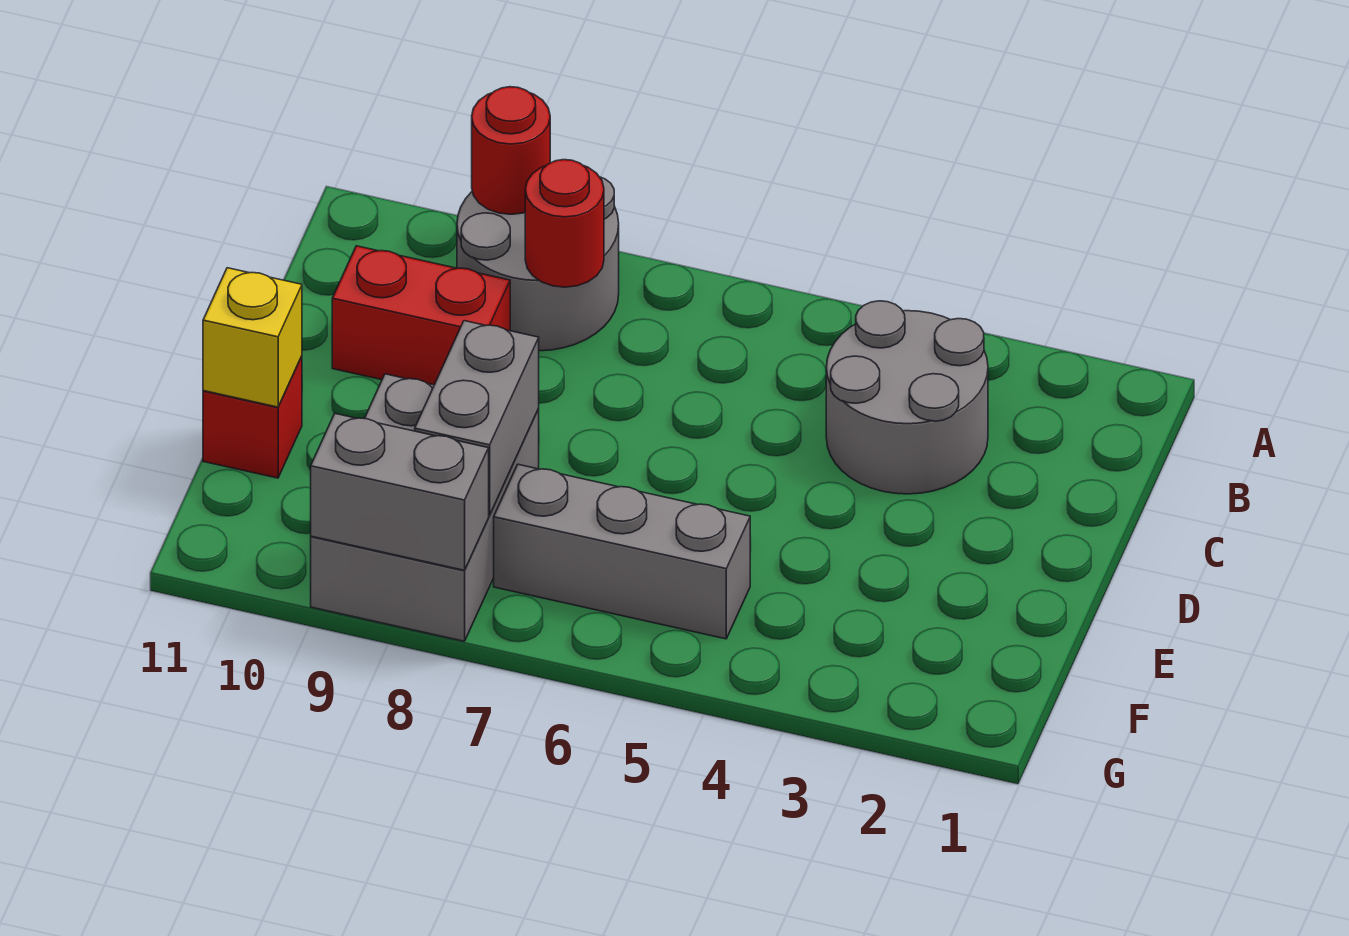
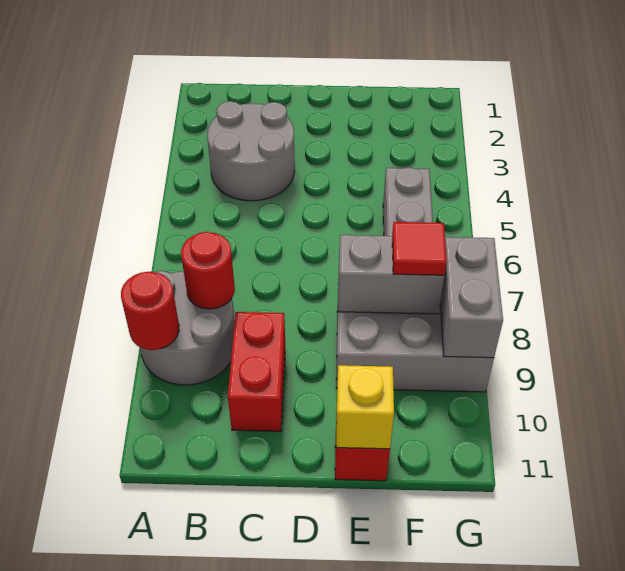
none -> red tile F8 level 3

